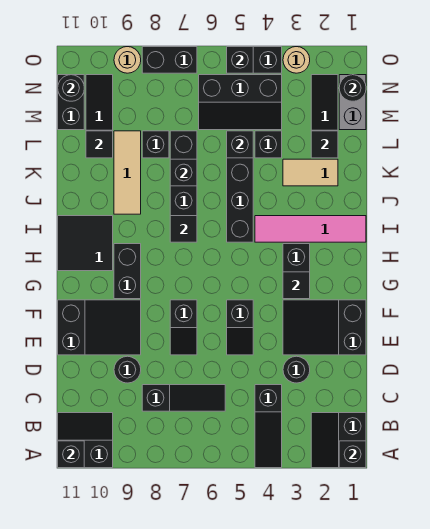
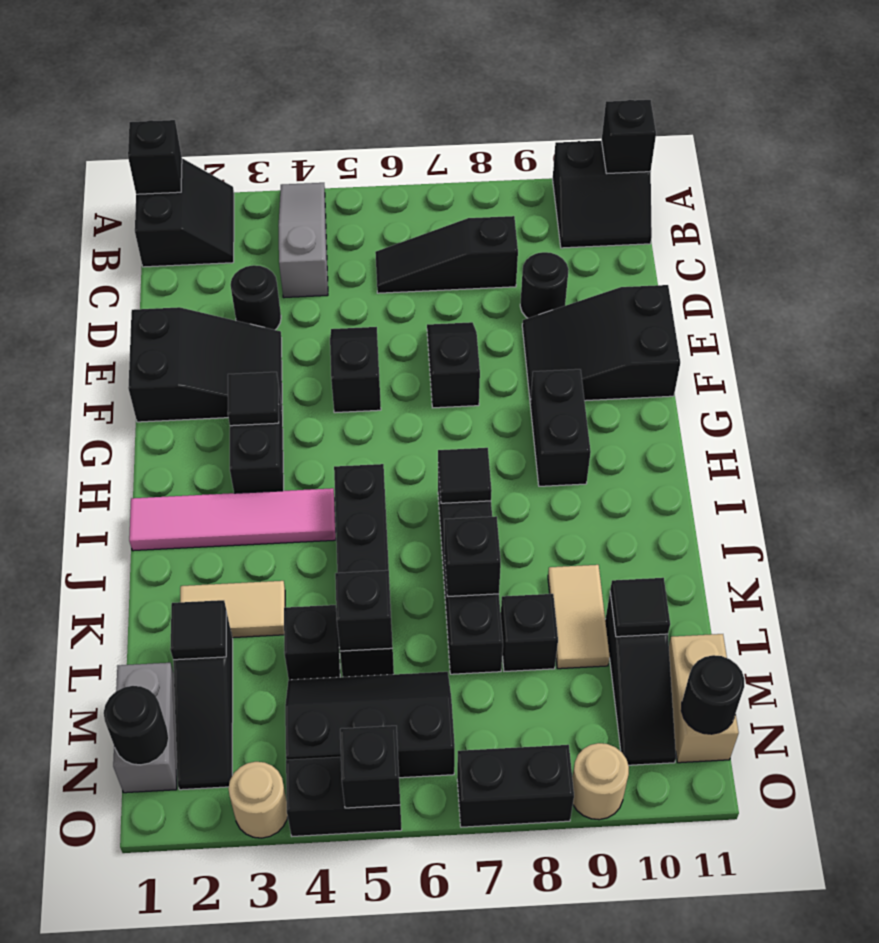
black slope A4:C4 level 1 top C -> grey slope A4:C4 level 1 top C
black tile H10:I11 level 1 -> none
tan tile J9:L9 level 1 -> tan tile K9:L9 level 1
black brick M11:N11 level 1 -> tan brick M11:N11 level 1

